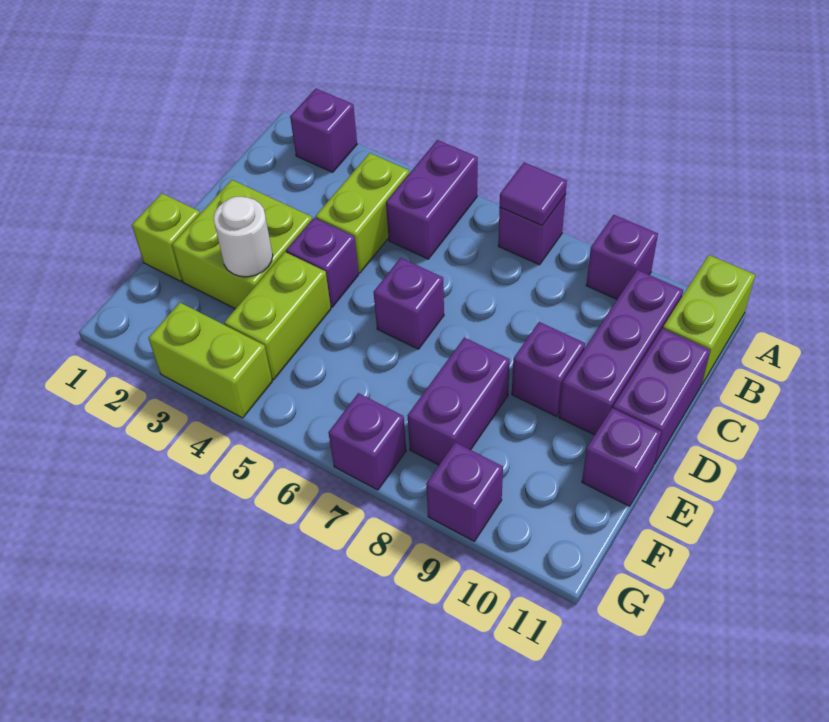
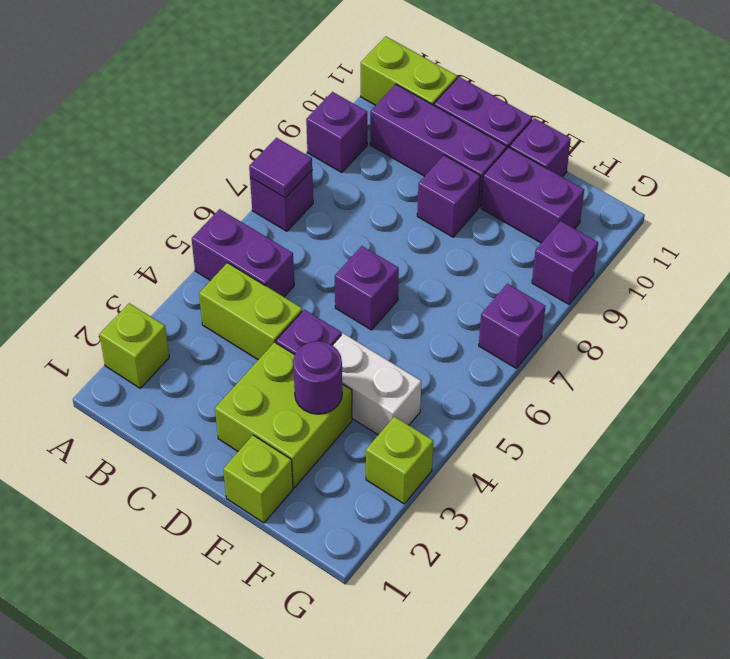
purple brick A2 level 1 -> lime brick A2 level 1
white round brick E3 level 2 -> purple round brick E3 level 2
lime brick E4:F4 level 1 -> white brick E4:F4 level 1
purple brick E8:F8 level 1 -> purple brick E10:F10 level 1
lime brick G3:G4 level 1 -> lime brick G3 level 1

